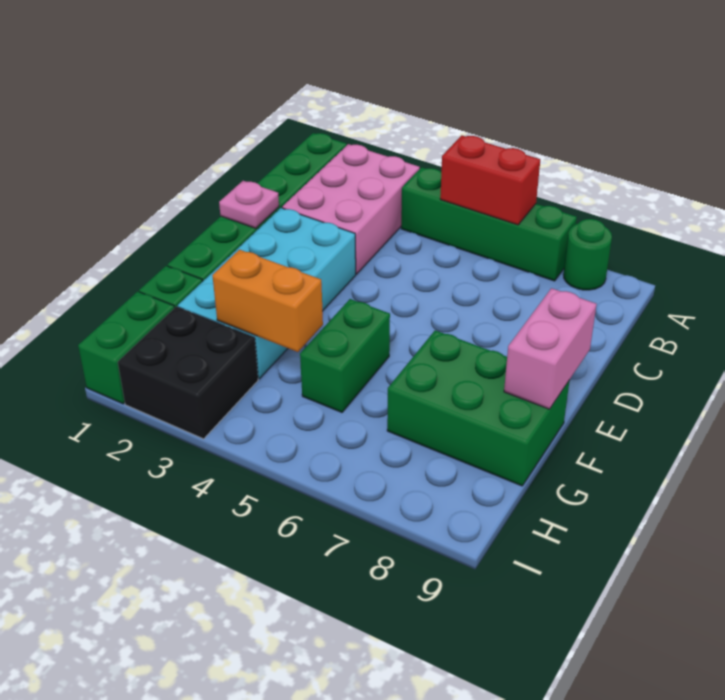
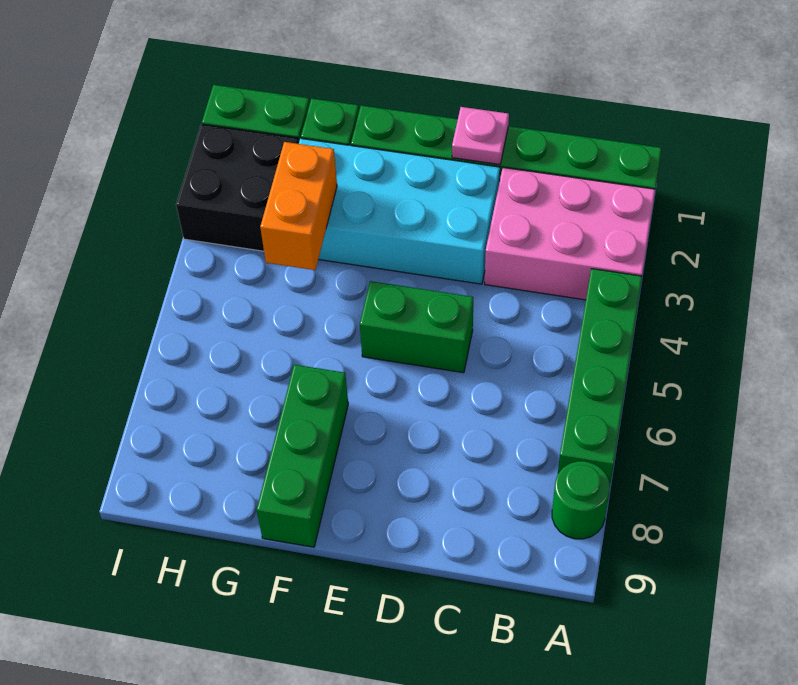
red brick A5:A6 level 2 -> none
pink brick E9:F9 level 2 -> none
green brick F5:G5 level 1 -> green brick D5:E5 level 1
green brick F7:G9 level 1 -> green brick F7:F9 level 1

